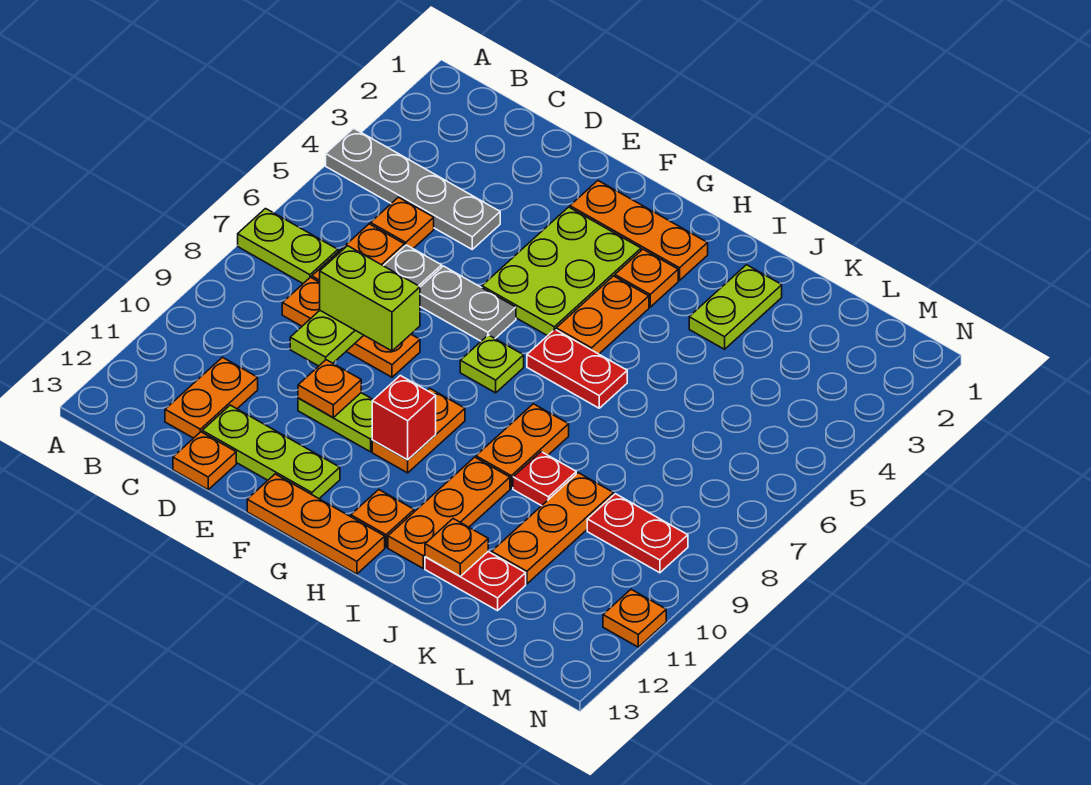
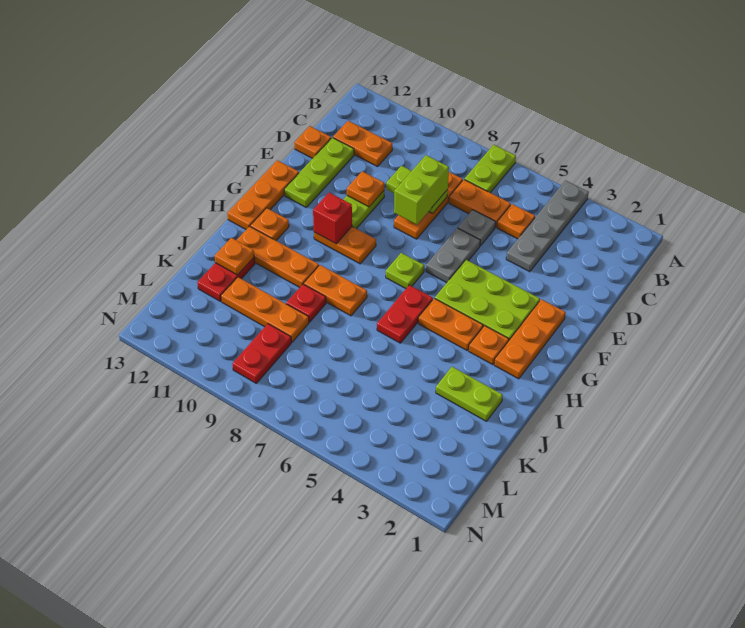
orange plate N11 level 1 -> none

